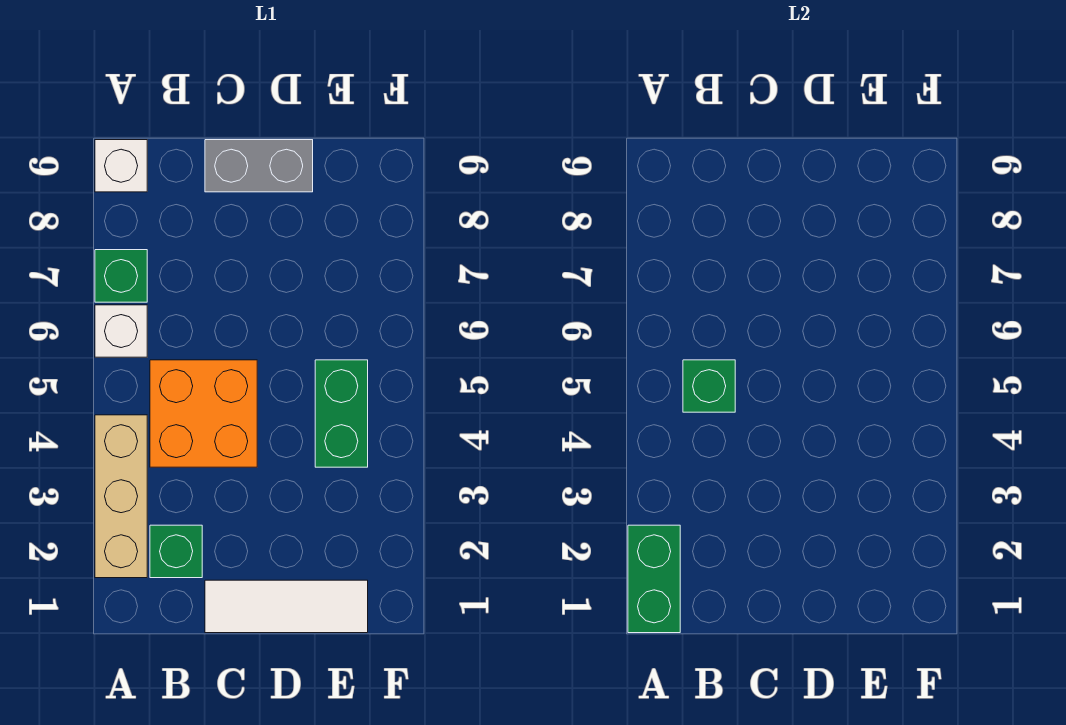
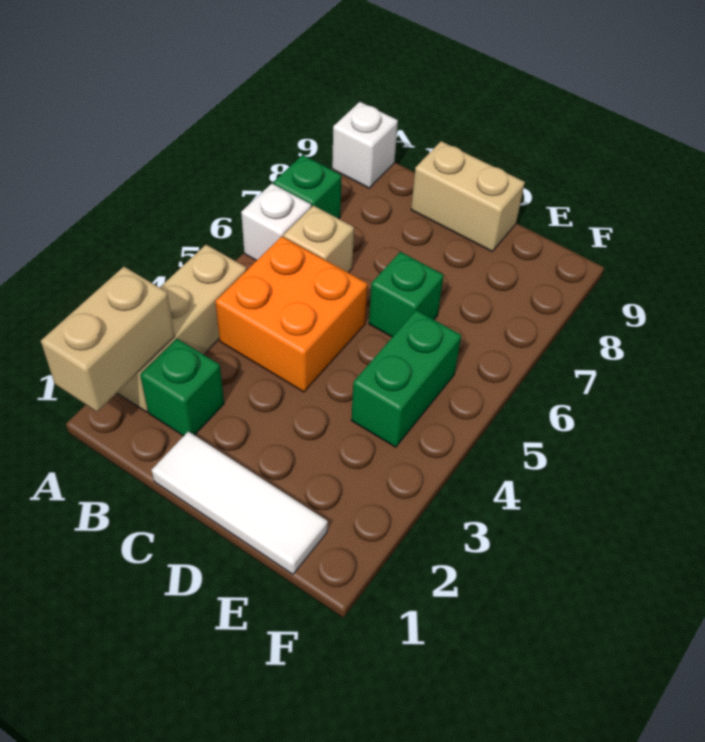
green brick A1:A2 level 2 -> tan brick A1:A2 level 2
green brick B5 level 2 -> green brick D6 level 1
none -> tan brick B6 level 1
grey brick C9:D9 level 1 -> tan brick C9:D9 level 1

